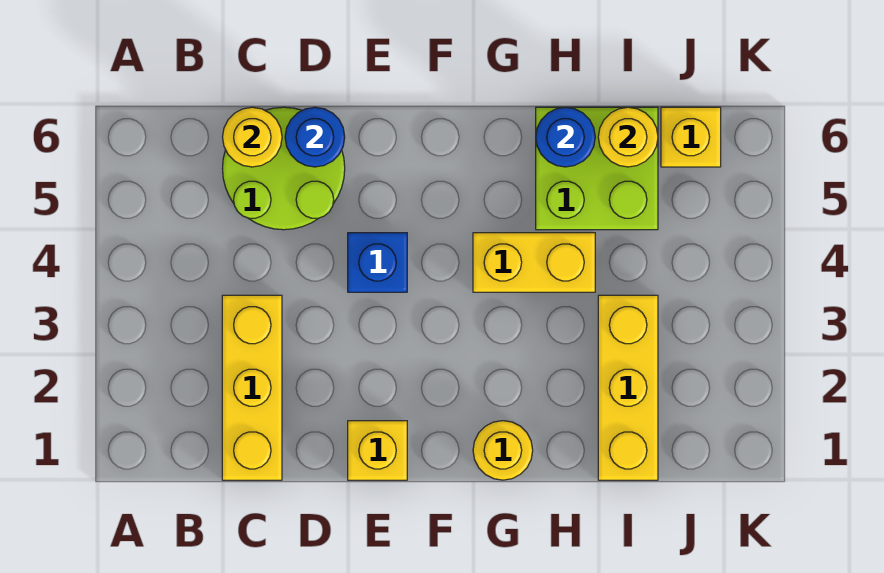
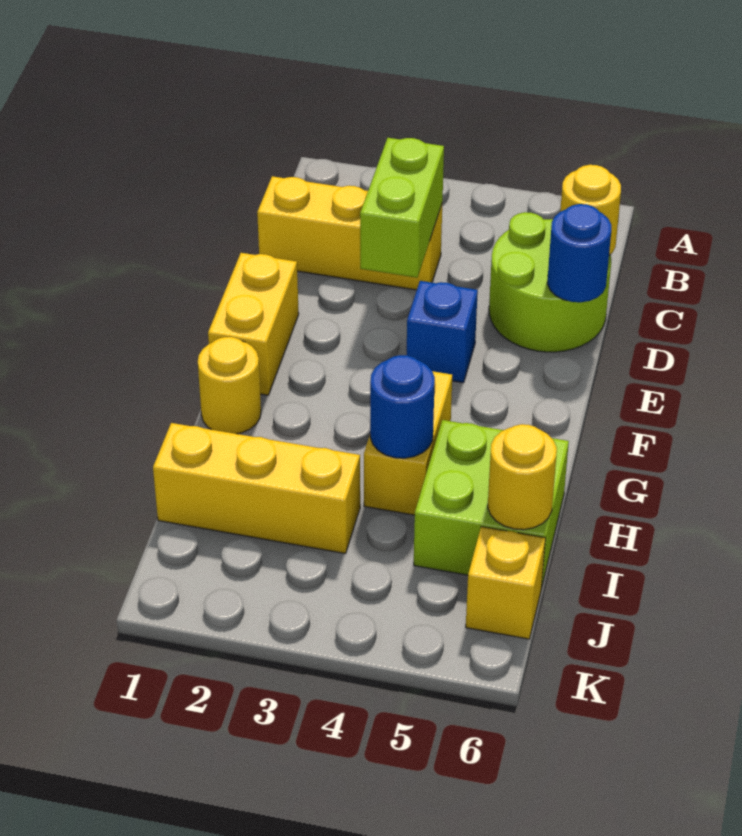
none -> lime brick C3:D3 level 2
yellow brick E1 level 1 -> yellow brick E1:F1 level 1
blue round brick H6 level 2 -> blue round brick H4 level 2

